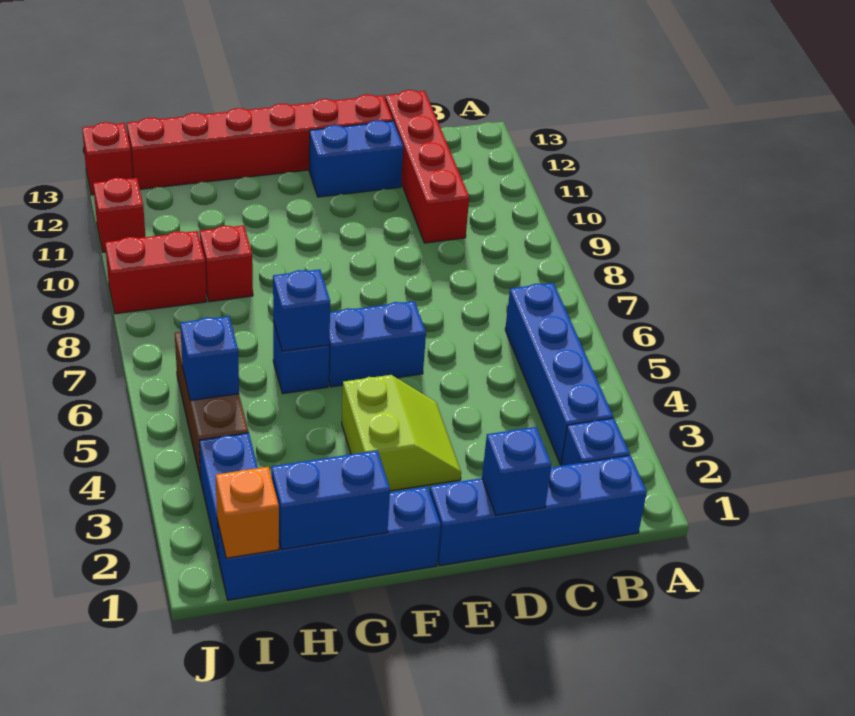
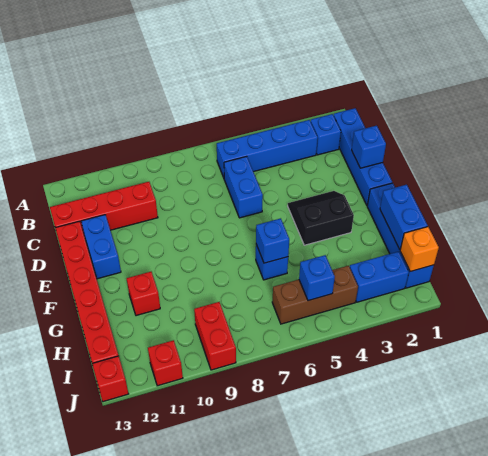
lime slope E3:F4 level 1 top F -> black slope E3:F4 level 1 top F
blue brick E6:F6 level 1 -> blue brick C6:D6 level 1
red brick H9 level 1 -> red brick G11 level 1

